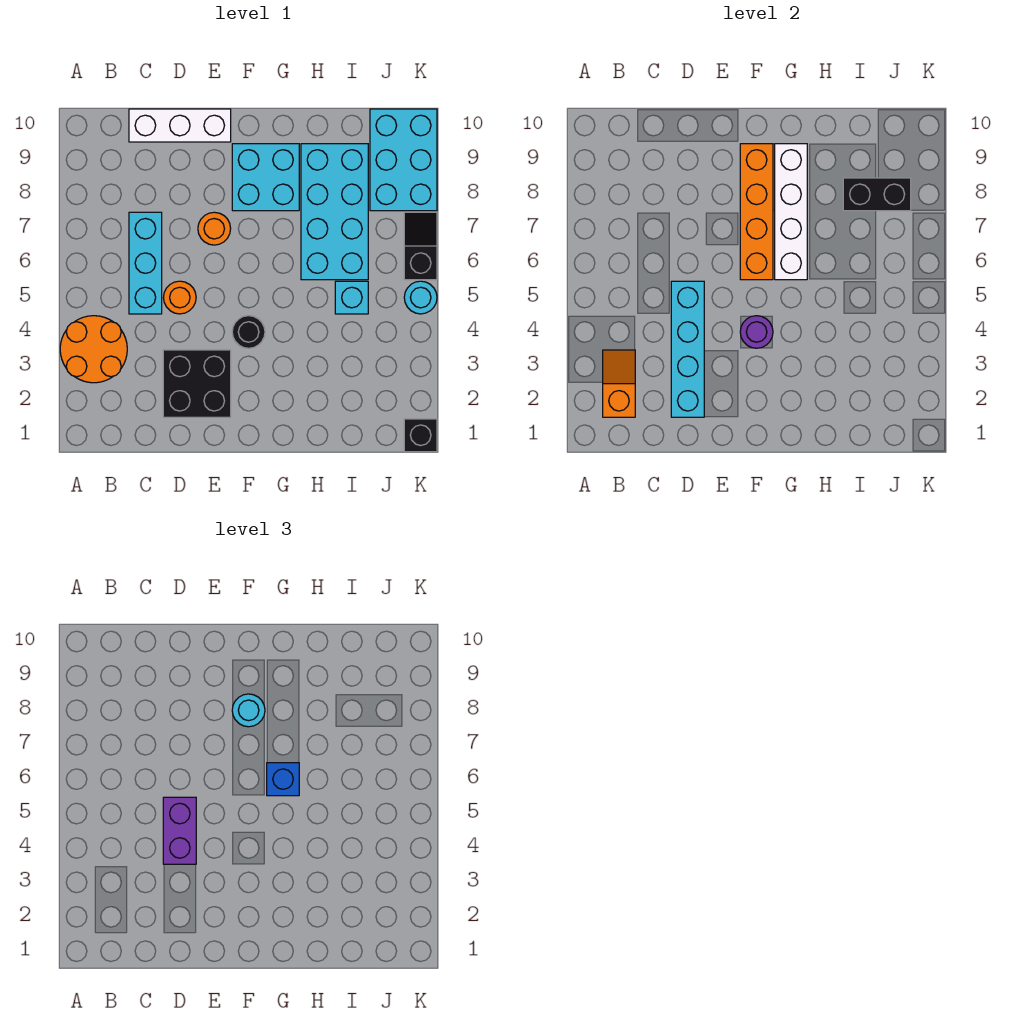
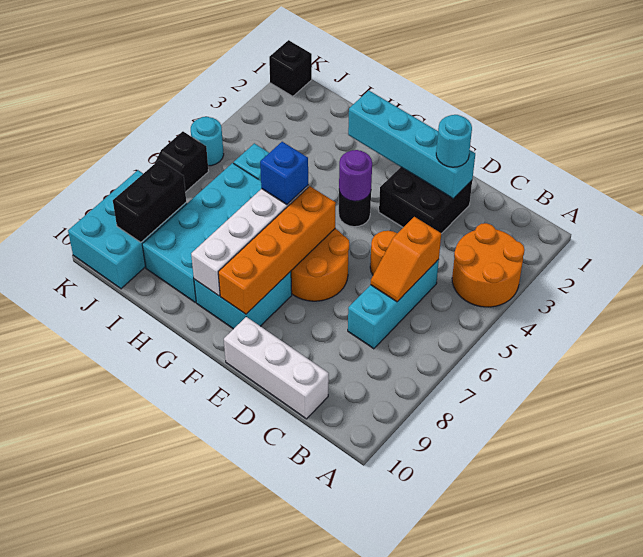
orange slope B2:B3 level 2 top 2 -> orange slope C5:C6 level 2 top 5
cyan brick D2:D5 level 2 -> cyan brick D2:G2 level 2
purple brick D4:D5 level 3 -> none
orange round brick E7 level 1 -> orange round brick E6:F7 level 1
cyan round brick F8 level 3 -> cyan round brick D2 level 3
black brick I8:J8 level 2 -> black brick J8:J9 level 2

